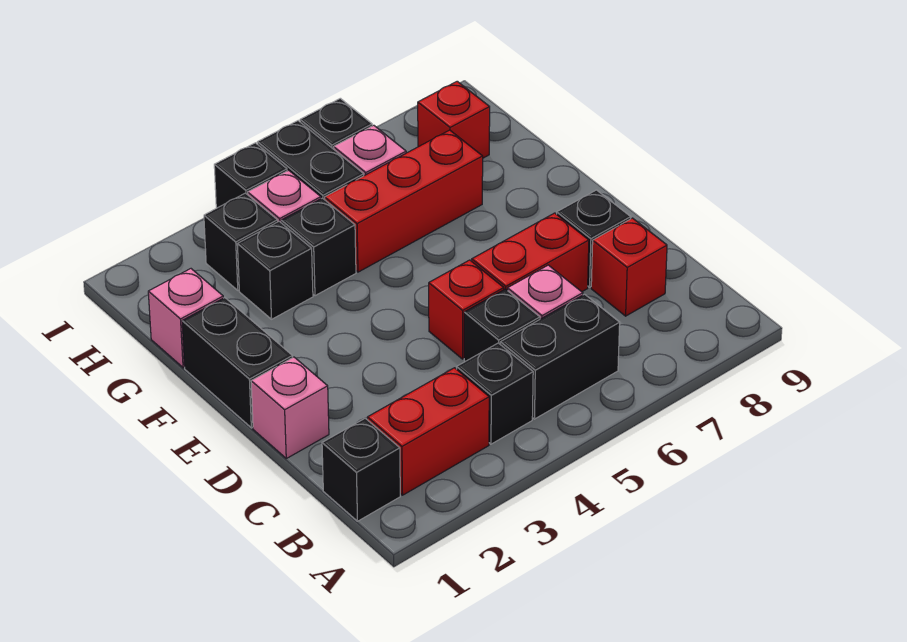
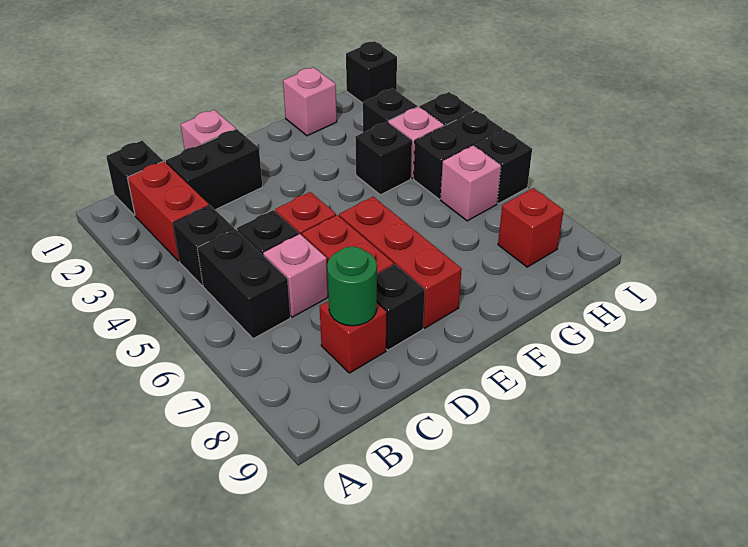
none -> green round brick C8 level 2
black brick E1:F1 level 1 -> black brick C2:D2 level 1
black brick G3 level 1 -> black brick I1 level 1
red brick G5:G7 level 1 -> red brick E6:E8 level 1

